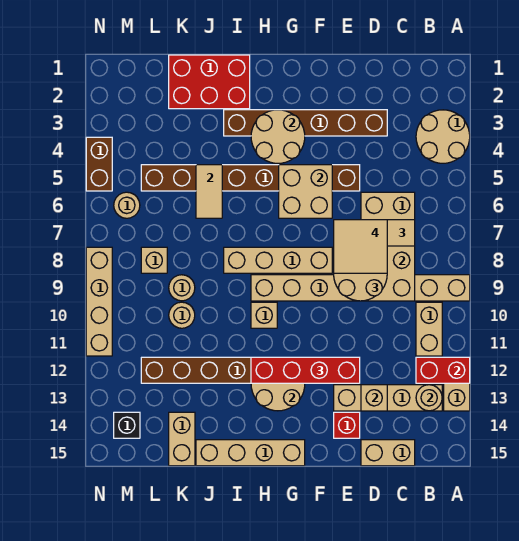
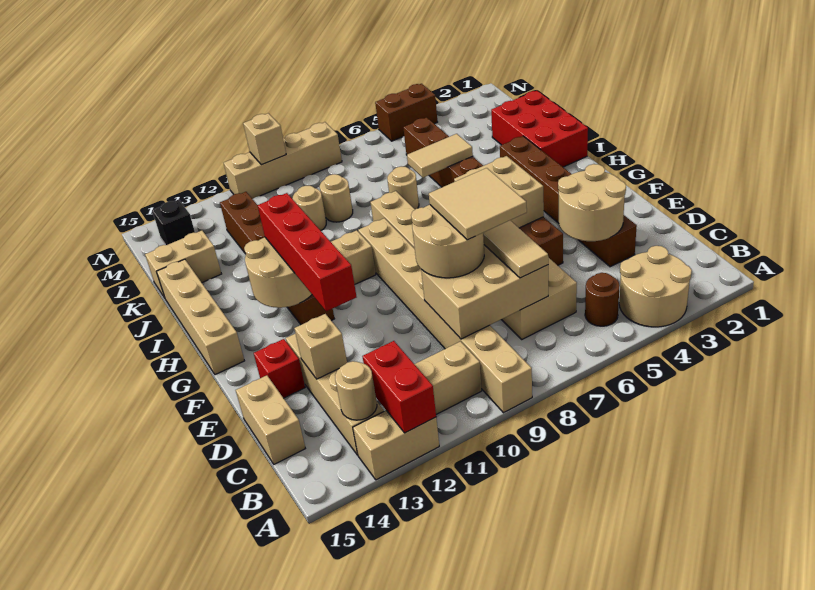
none -> brown round brick B5 level 1
tan round brick G3:H4 level 2 -> tan round brick D3:E4 level 2
tan brick L8 level 1 -> tan brick N10 level 2
tan round brick M6 level 1 -> tan round brick J7 level 1

